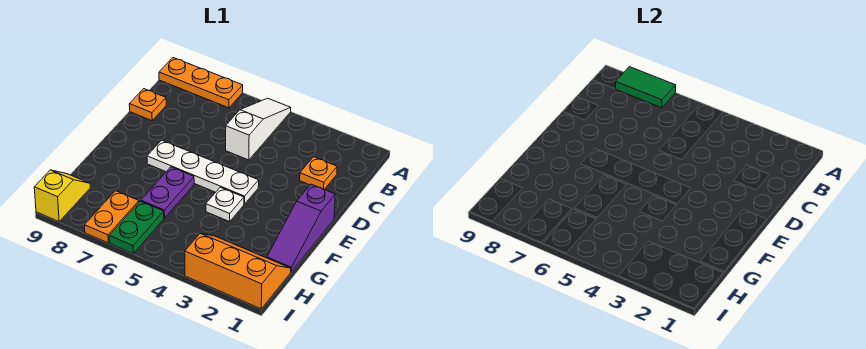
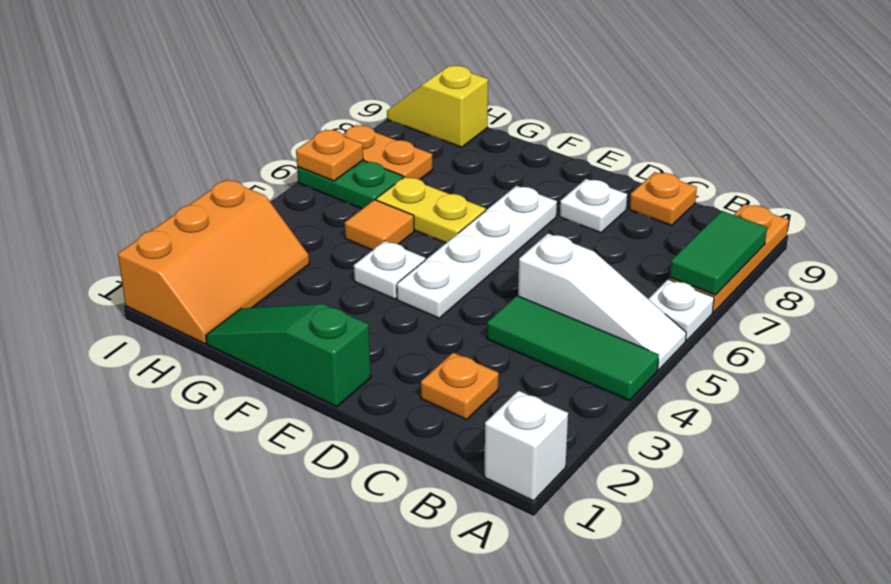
none -> white brick A1 level 1
none -> green tile A4:C4 level 1
none -> white plate A6 level 1
none -> white plate D8 level 1
purple slope E1:G1 level 1 top E -> green slope E1:G1 level 1 top E
purple plate F6:G6 level 1 -> yellow plate F6:G6 level 1
none -> orange tile G5 level 1
yellow slope H9:I9 level 1 top I -> yellow slope H9:I9 level 1 top H
none -> orange plate I6 level 2

